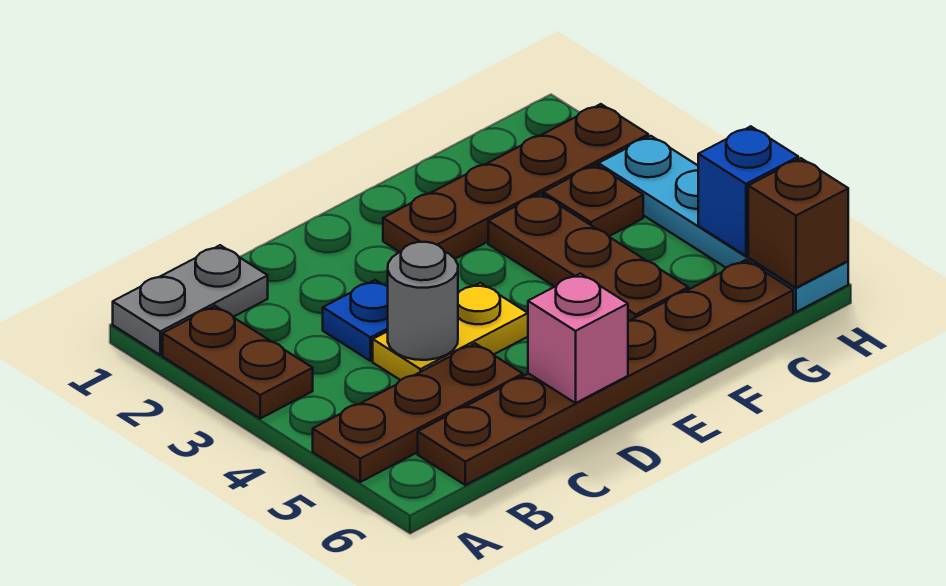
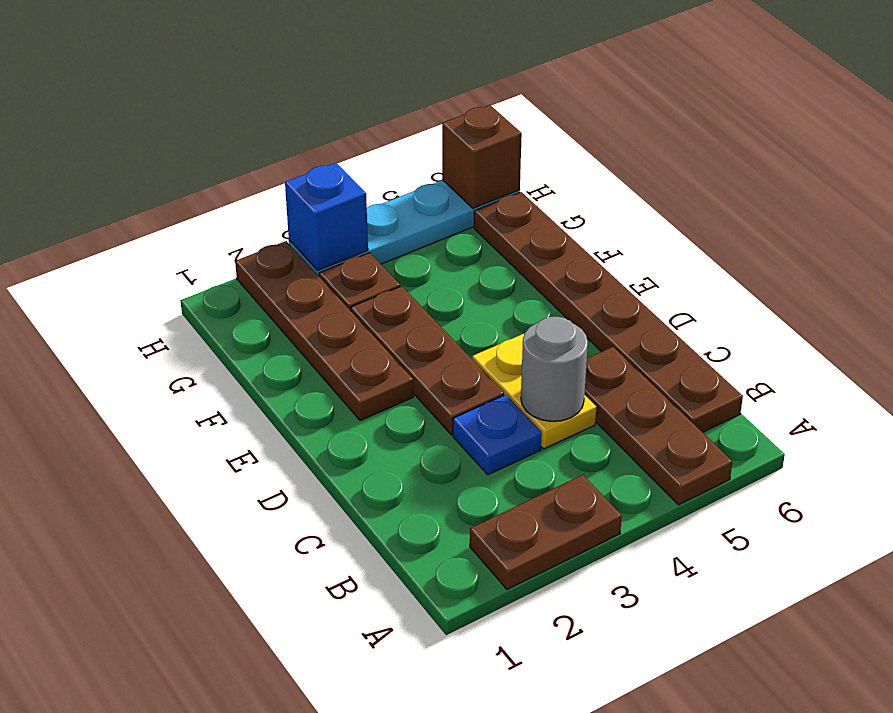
grey plate A1:B1 level 1 -> none
pink brick D6 level 2 -> none
brown plate F3:F5 level 1 -> brown plate D3:F3 level 1
blue brick H5 level 2 -> blue brick H3 level 2

